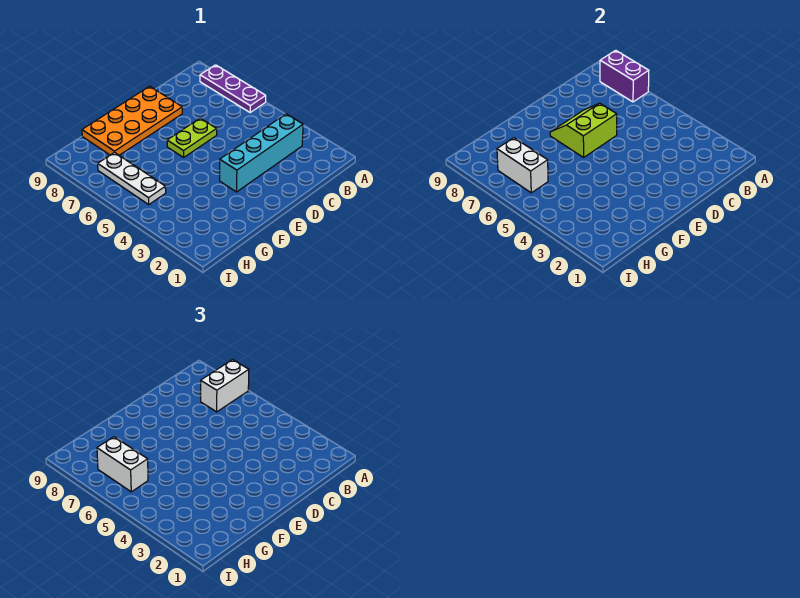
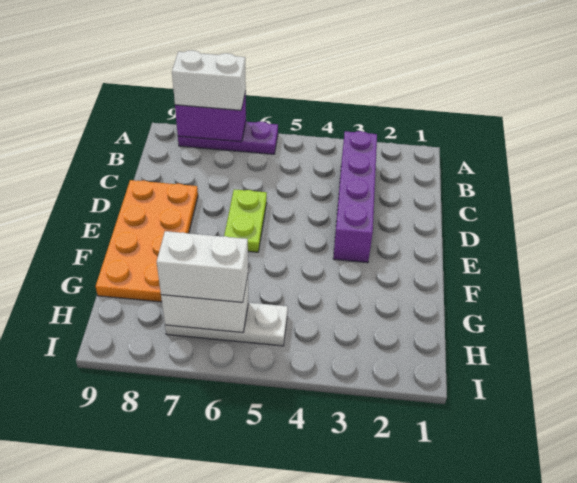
white brick A7:B7 level 3 -> white brick A7:A8 level 3
cyan brick B3:E3 level 1 -> purple brick B3:E3 level 1
lime slope D6:E7 level 2 top 6 -> none

